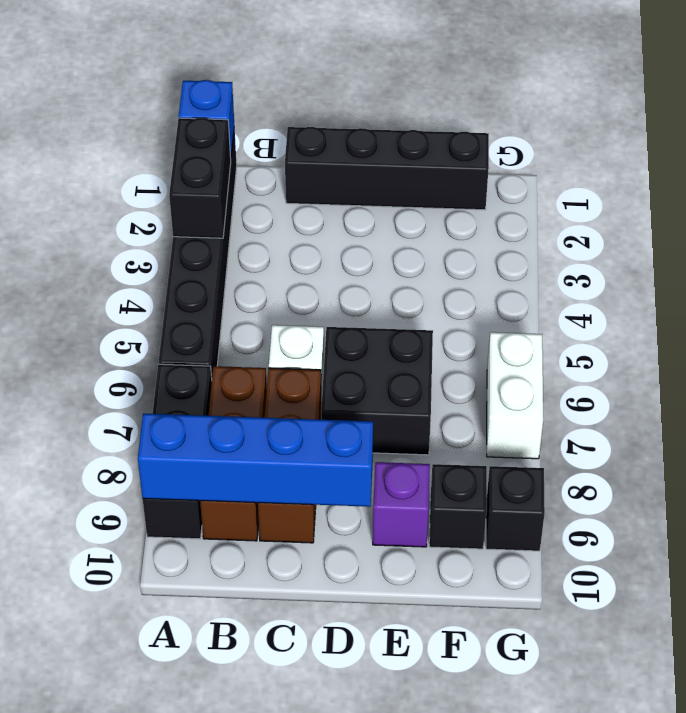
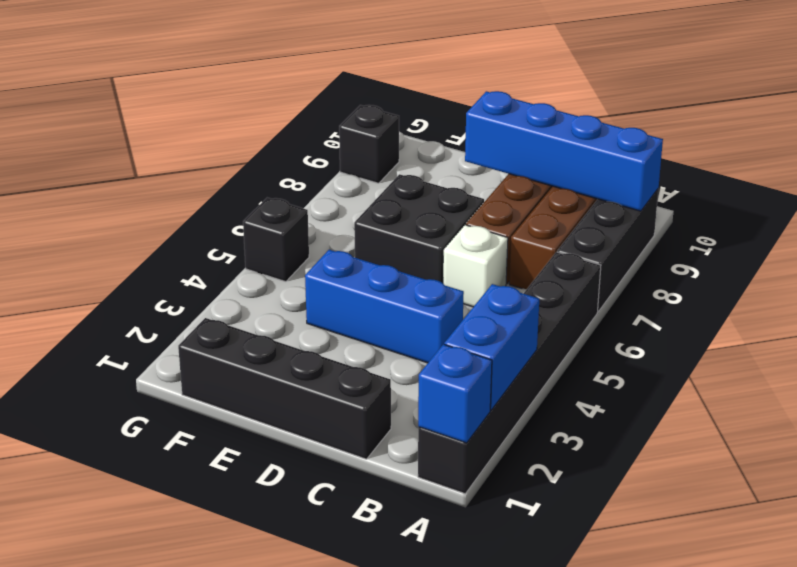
black brick A2:A3 level 2 -> blue brick A2:A3 level 2
none -> blue brick C4:E4 level 1
purple brick E9 level 1 -> none
black brick F9 level 1 -> black brick G5 level 1
white brick G6:G7 level 1 -> none

